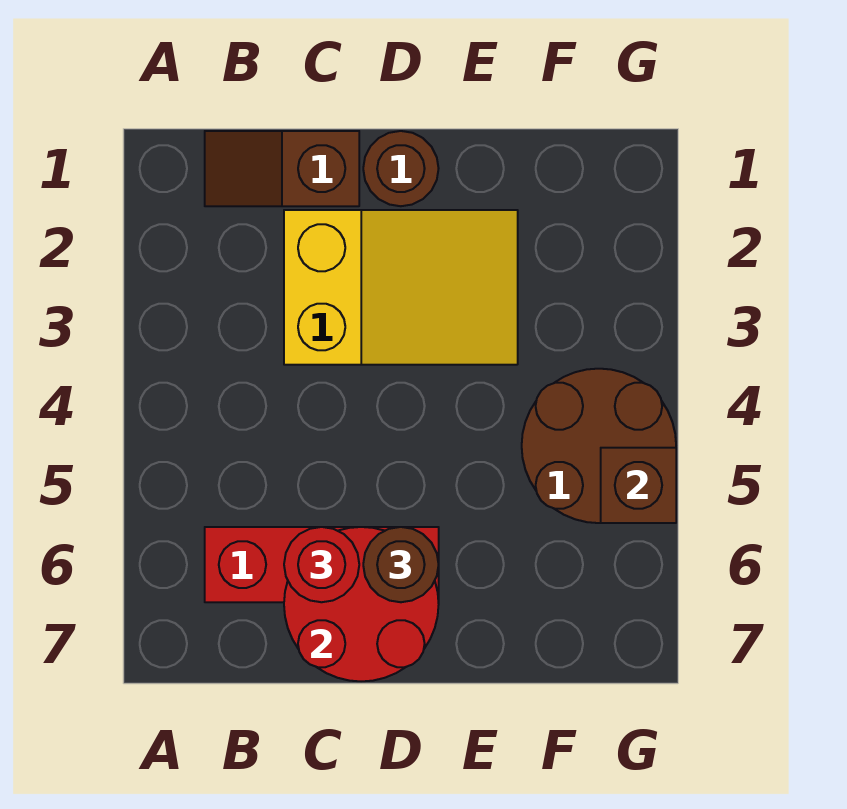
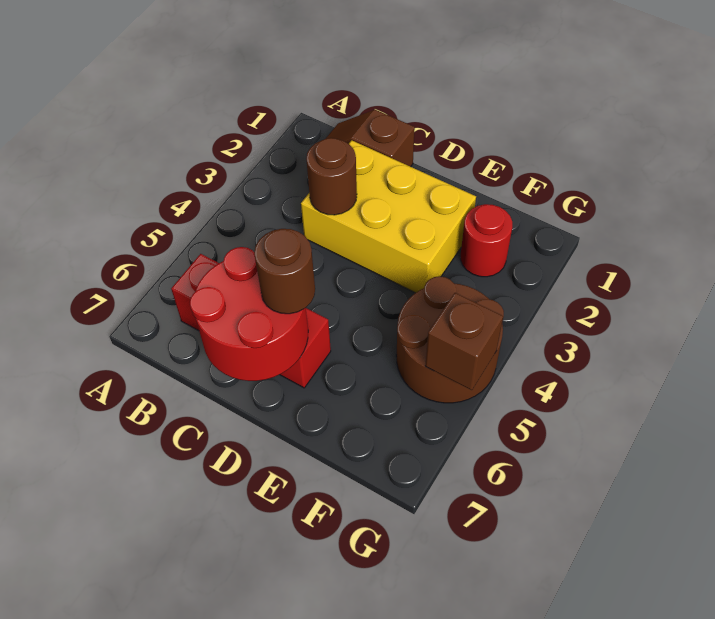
yellow slope C2:E3 level 1 top C -> yellow brick C2:E3 level 1
red round brick C6 level 3 -> red round brick F2 level 1
brown round brick D1 level 1 -> brown round brick C3 level 2

